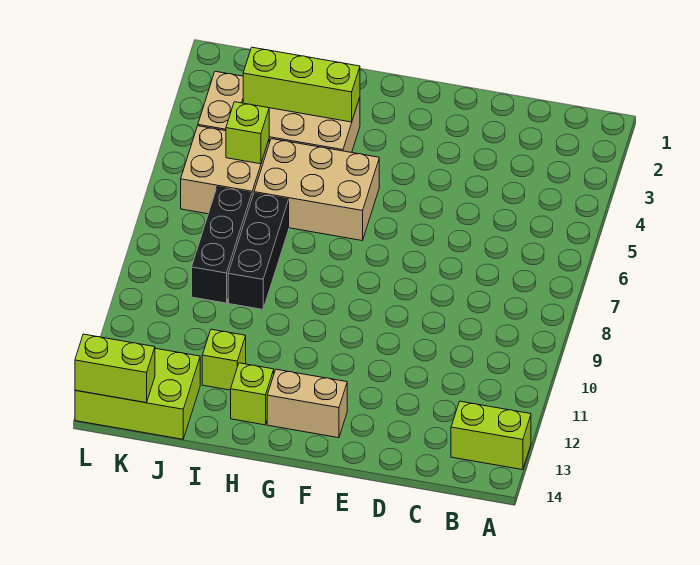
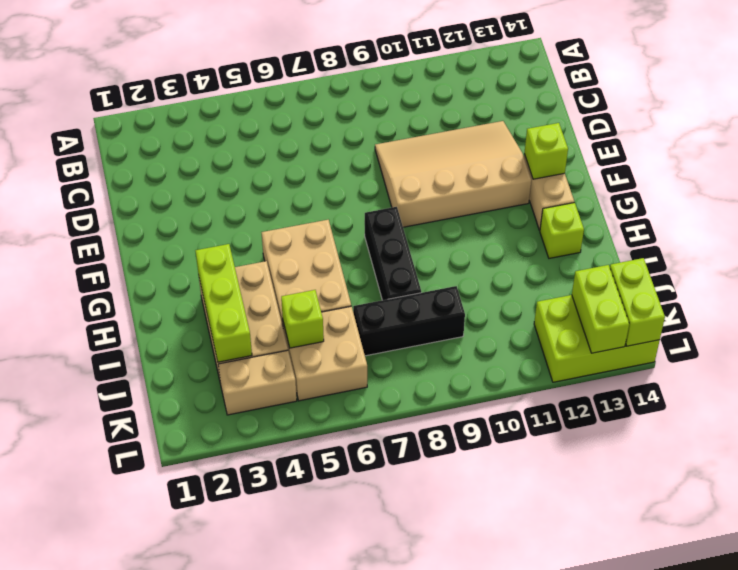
lime brick A13:B13 level 1 -> lime brick K13:L13 level 2
none -> tan slope D9:F12 level 1 top F
black brick I7:I9 level 1 -> black brick G8:I8 level 1
lime brick I12 level 1 -> lime brick F13 level 2
lime brick J13:L14 level 1 -> lime brick K12:L14 level 1

